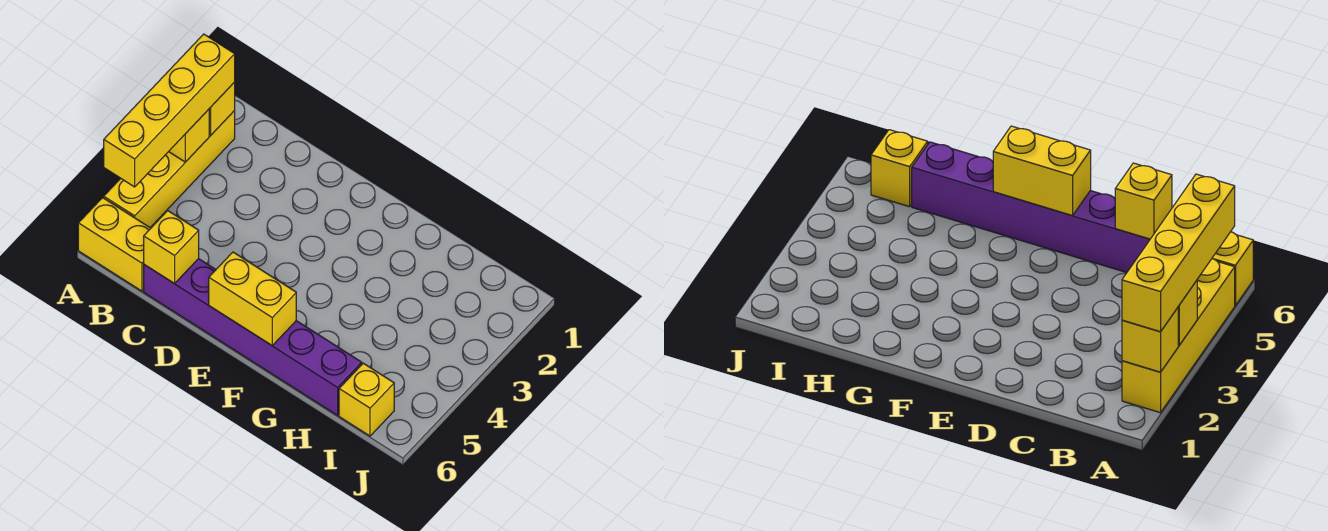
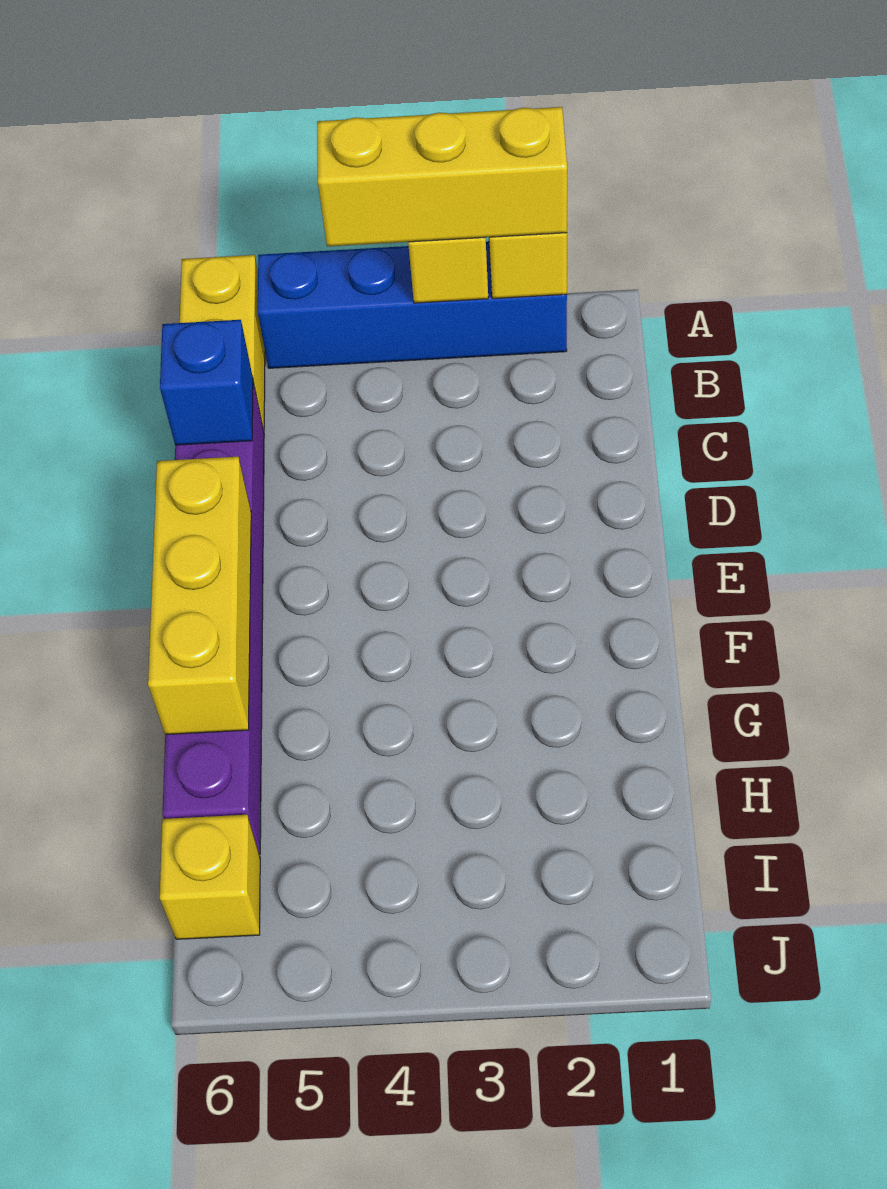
yellow brick A2:A5 level 1 -> blue brick A2:A5 level 1
yellow brick A2:A5 level 3 -> yellow brick A2:A4 level 3
yellow brick C6 level 2 -> blue brick C6 level 2
yellow brick E6:F6 level 2 -> yellow brick E6:G6 level 2

